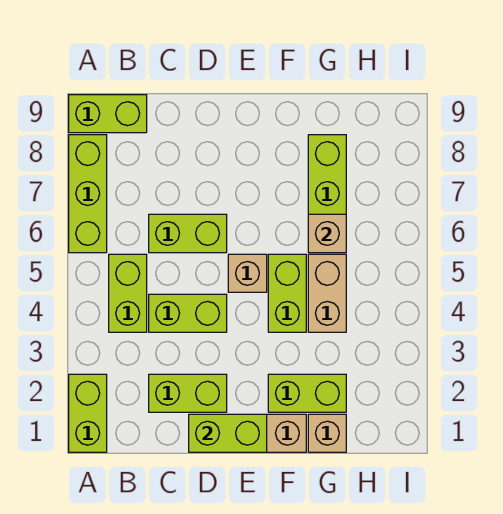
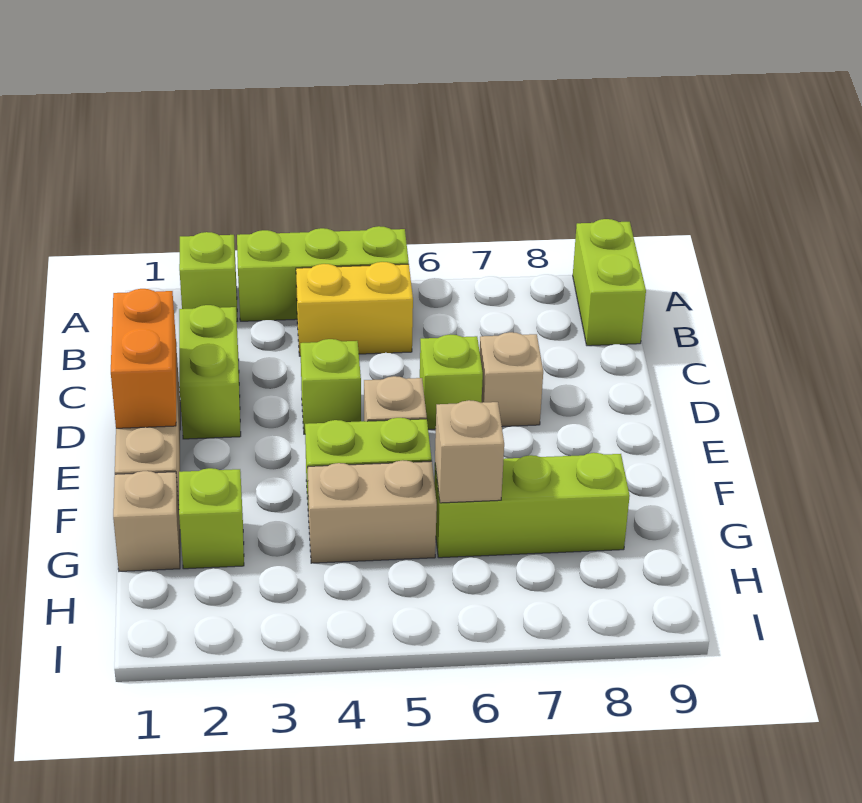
lime brick A1:A2 level 1 -> lime brick A2 level 1
lime brick A6:A8 level 1 -> lime brick A3:A5 level 1
lime brick B4:B5 level 1 -> yellow brick B4:B5 level 1
lime brick C4:D4 level 1 -> lime brick D4 level 1
lime brick C6:D6 level 1 -> lime brick D6 level 1
lime brick D1:E1 level 2 -> orange brick D1:E1 level 2
none -> tan brick D7 level 1
lime brick F2:G2 level 1 -> lime brick G2 level 1

